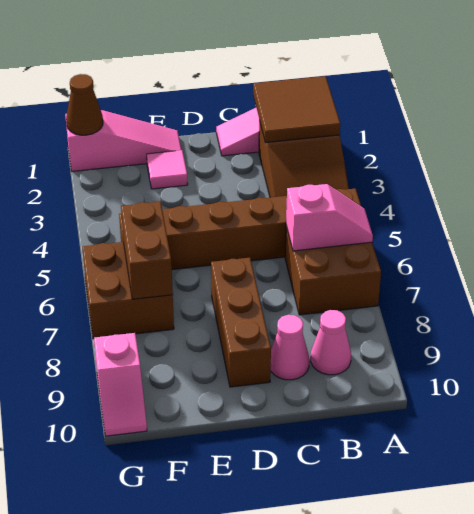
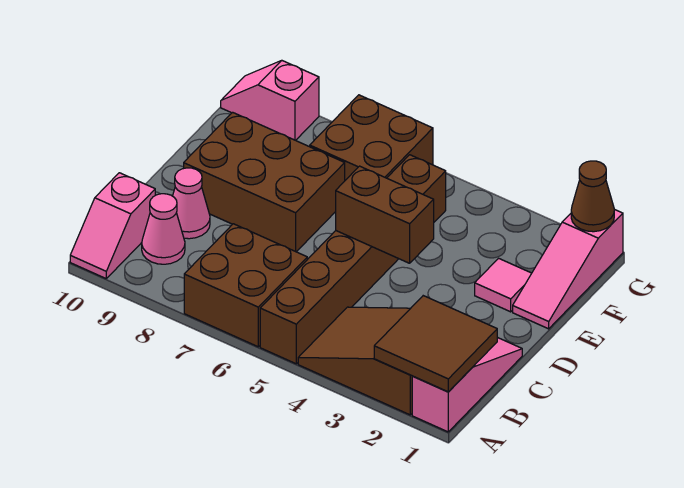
pink slope A6:B6 level 2 top B -> pink slope A10:B10 level 1 top B
brown brick D7:D9 level 1 -> brown brick D7:E9 level 1
brown brick F6:F7 level 2 -> brown brick D4:D5 level 2

